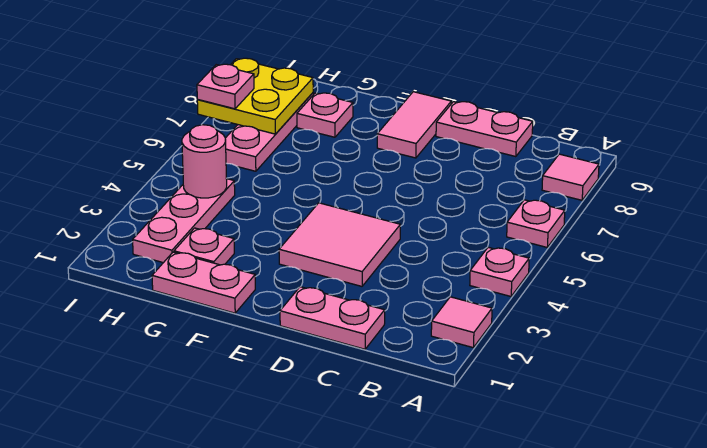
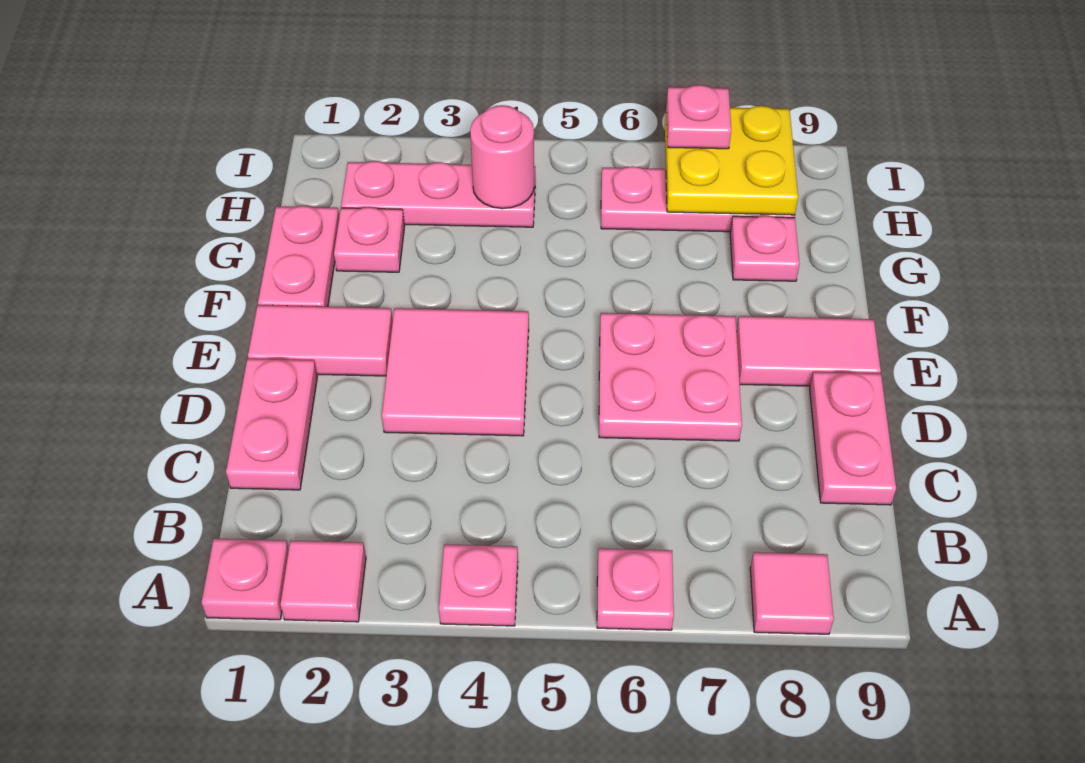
none -> pink plate A1 level 1
none -> pink plate D6:E7 level 1
none -> pink tile E1:E2 level 1

